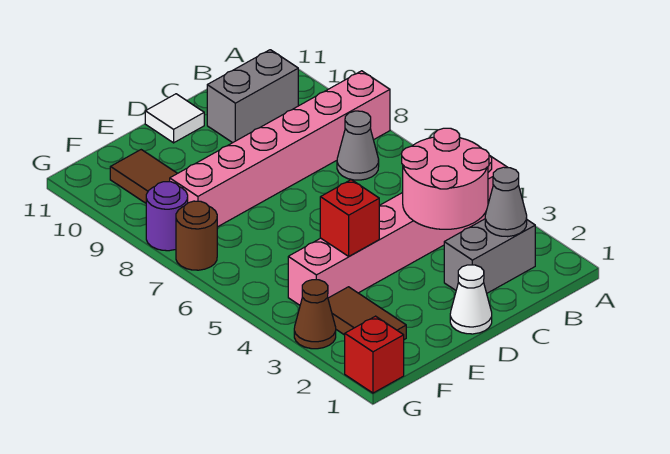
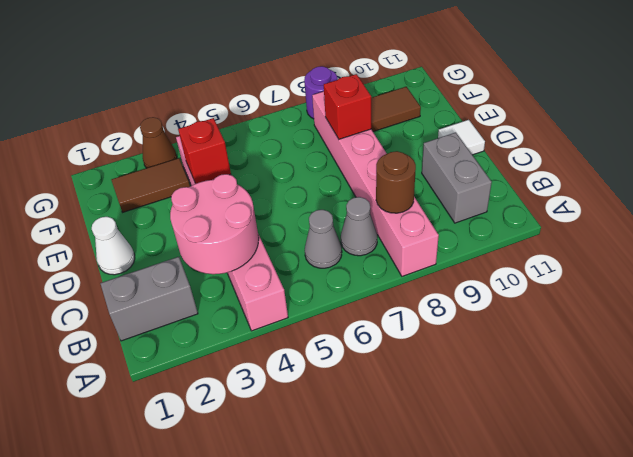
grey brick B2:C2 level 1 -> grey brick B1:B2 level 1
grey cone B2 level 2 -> grey cone B6 level 1
red brick G1 level 1 -> red brick E8 level 2
brown round brick G7 level 1 -> brown round brick B8 level 2

